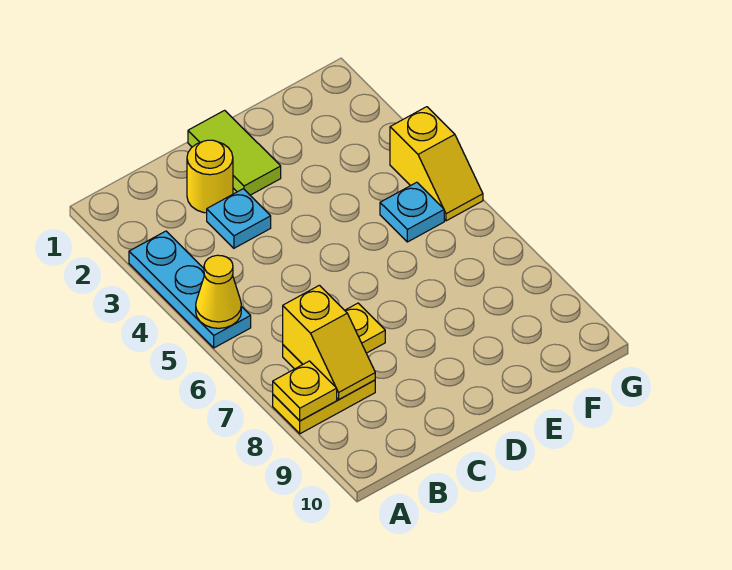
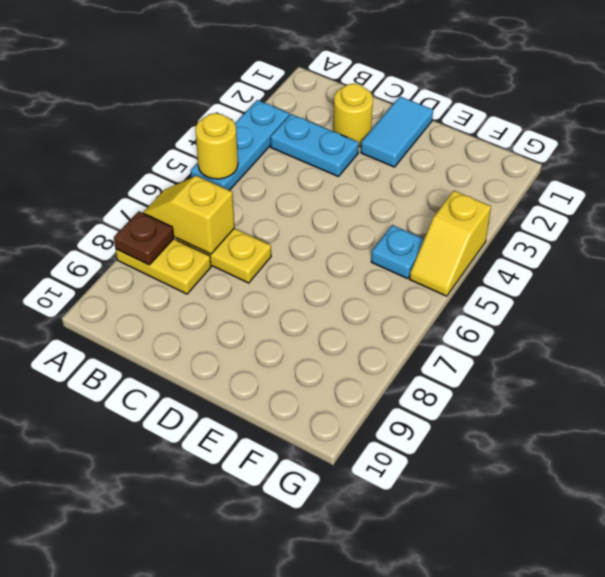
yellow cone A5 level 2 -> yellow round brick A5 level 2
yellow plate A8 level 2 -> brown plate A8 level 2
yellow slope B7:B8 level 2 top 7 -> yellow slope A7:B7 level 2 top B
cyan plate C3 level 1 -> cyan plate B3:C3 level 1
lime tile D1:D2 level 1 -> cyan tile D1:D2 level 1

